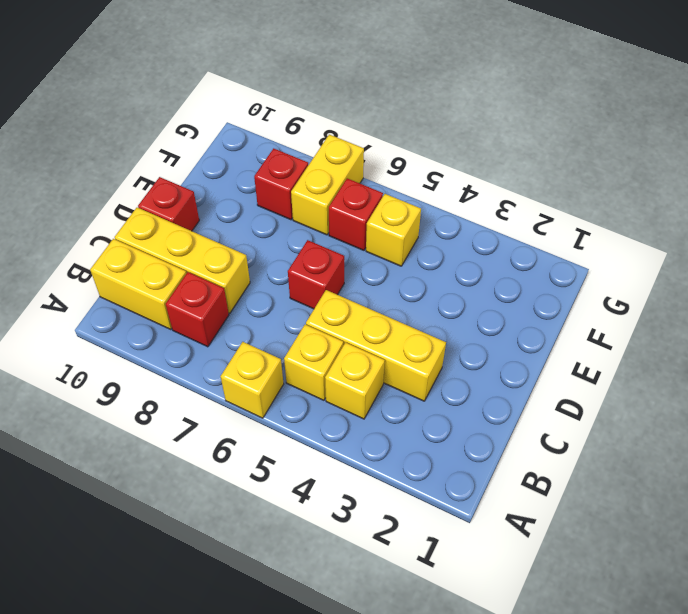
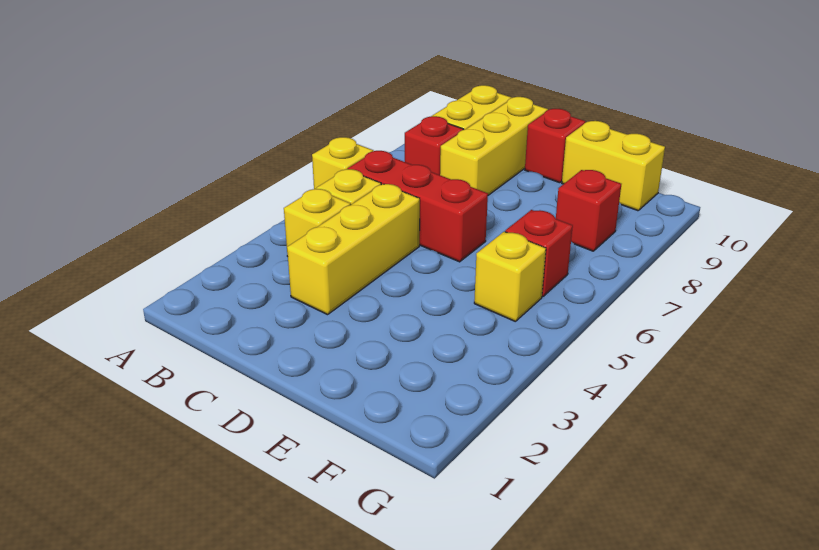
red brick D6 level 1 -> red brick B6:D6 level 1
yellow brick F7:G7 level 1 -> yellow brick E10:F10 level 1

